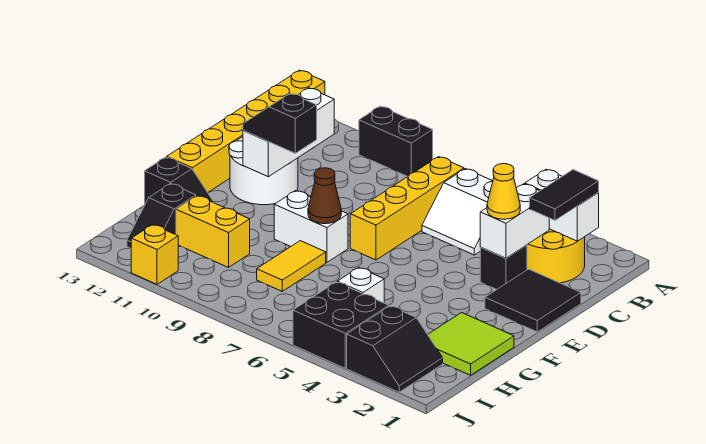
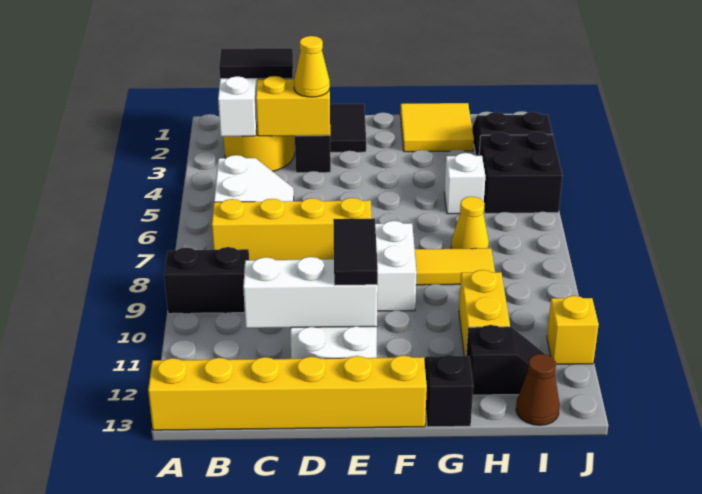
black brick A9:A10 level 1 -> black brick A9:B9 level 1
white brick C3:D3 level 2 -> yellow brick C3:D3 level 2
black slope E10:E11 level 3 top 10 -> black tile E10:E11 level 3
brown cone F8 level 2 -> brown cone I13 level 1
lime tile G1:H2 level 1 -> yellow tile G1:H2 level 1
none -> yellow cone H7 level 1

